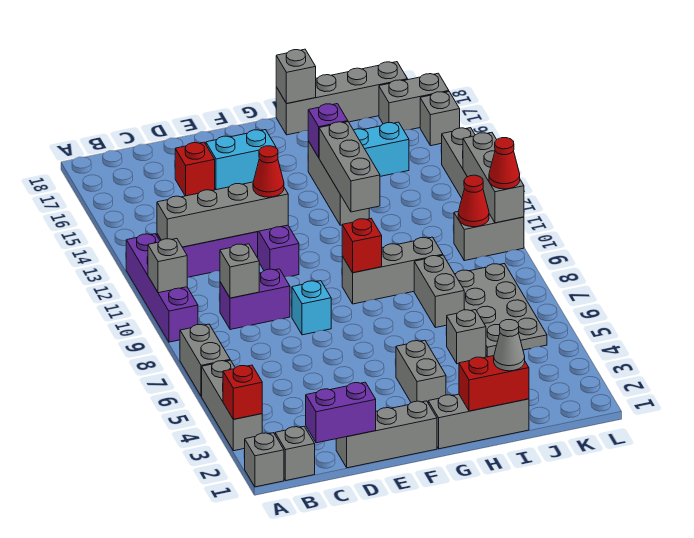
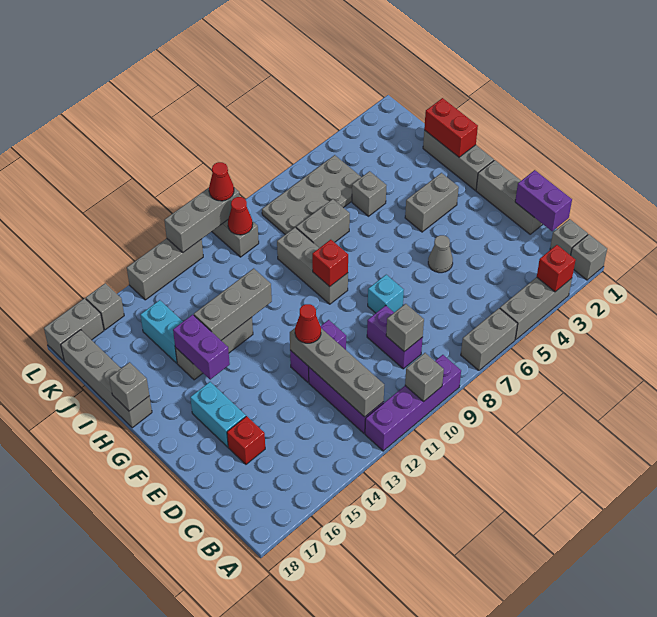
purple brick H15 level 2 -> purple brick G15:H15 level 2
grey cone I1 level 3 -> grey cone E5 level 1
grey brick K17:L17 level 1 -> grey brick L17:L18 level 1

